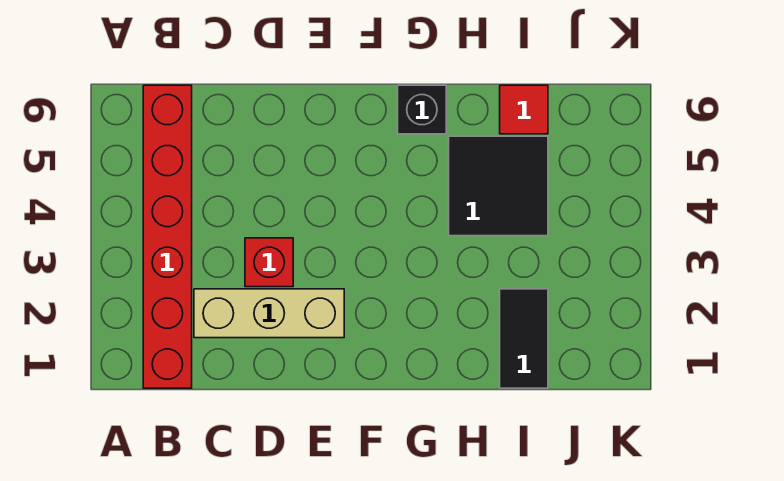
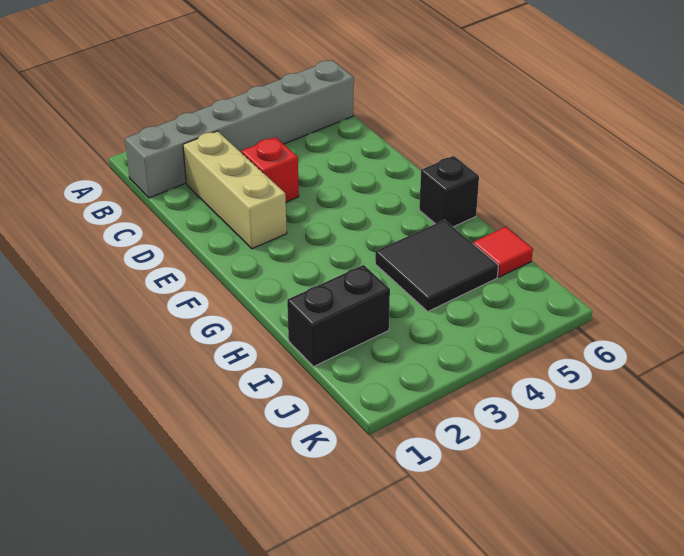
red brick B1:B6 level 1 -> grey brick B1:B6 level 1
black tile I1:I2 level 1 -> black brick I1:I2 level 1

